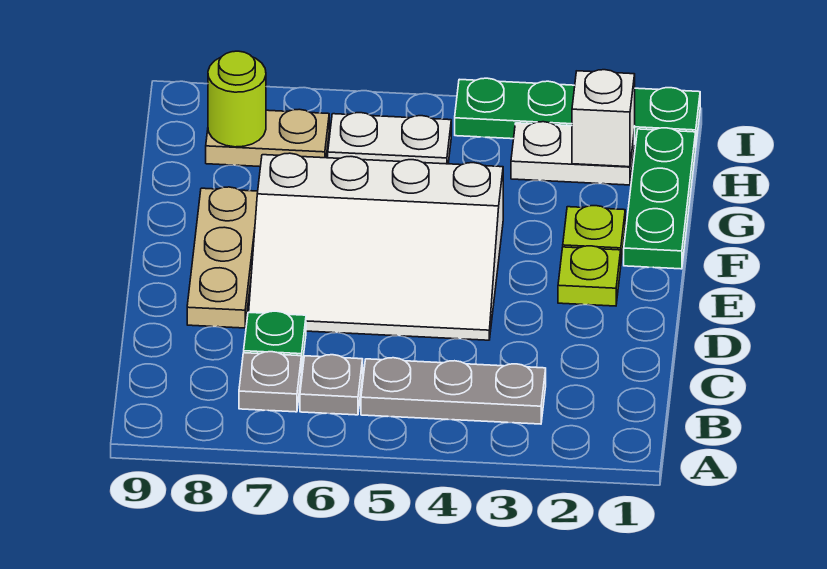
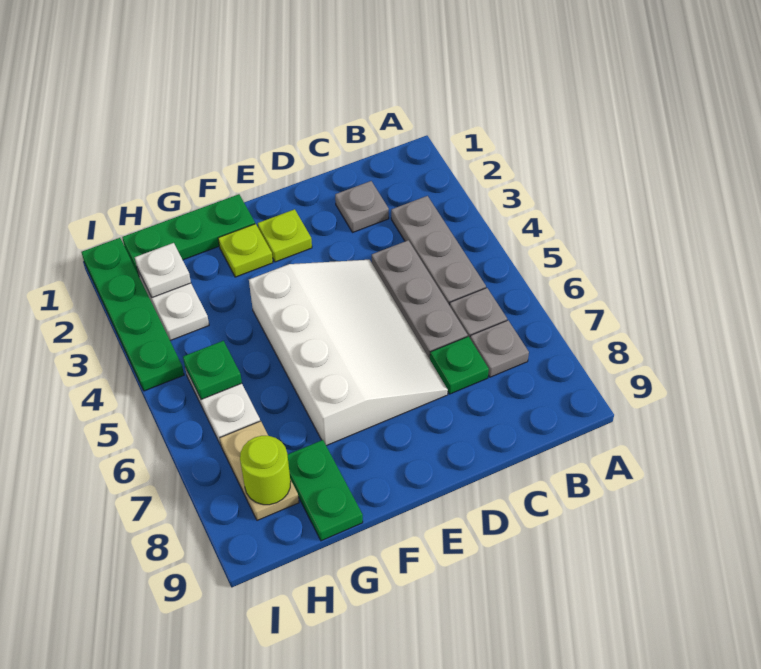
none -> grey plate C2 level 1
none -> grey plate C4:C6 level 1
tan plate D8:F8 level 1 -> none
none -> green plate G8:G9 level 1
white brick H2 level 2 -> white plate H2 level 2
none -> green plate H5 level 2

